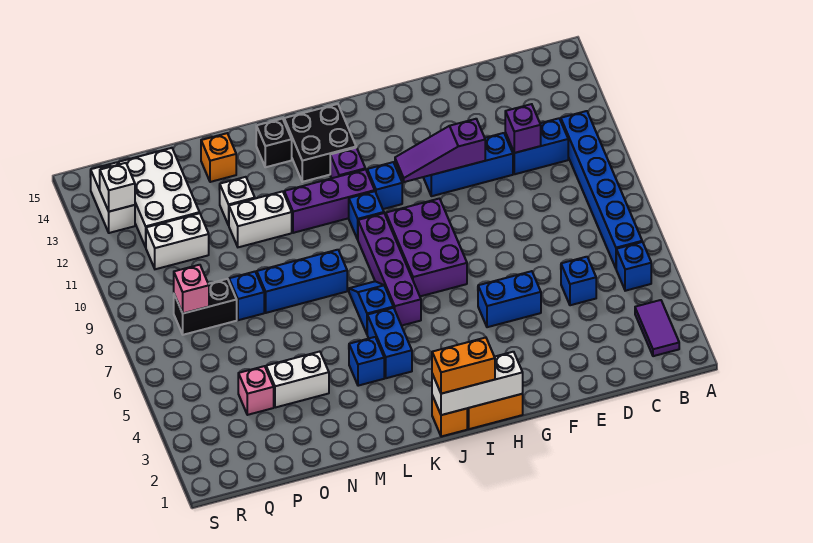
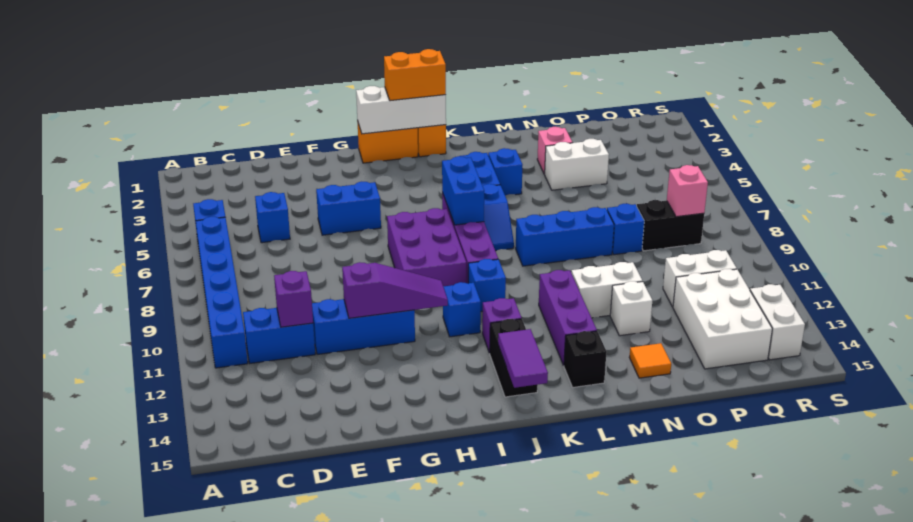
purple tile B2:B3 level 1 -> purple tile J14:J15 level 2
none -> blue brick J6:J7 level 2
purple brick J11:L11 level 1 -> purple brick L11:L13 level 1
black brick J13:K14 level 1 -> black brick J13:J14 level 1
orange brick N14 level 1 -> orange tile N14 level 1
pink brick P4 level 1 -> pink brick N3 level 1
white brick R13 level 2 -> none

